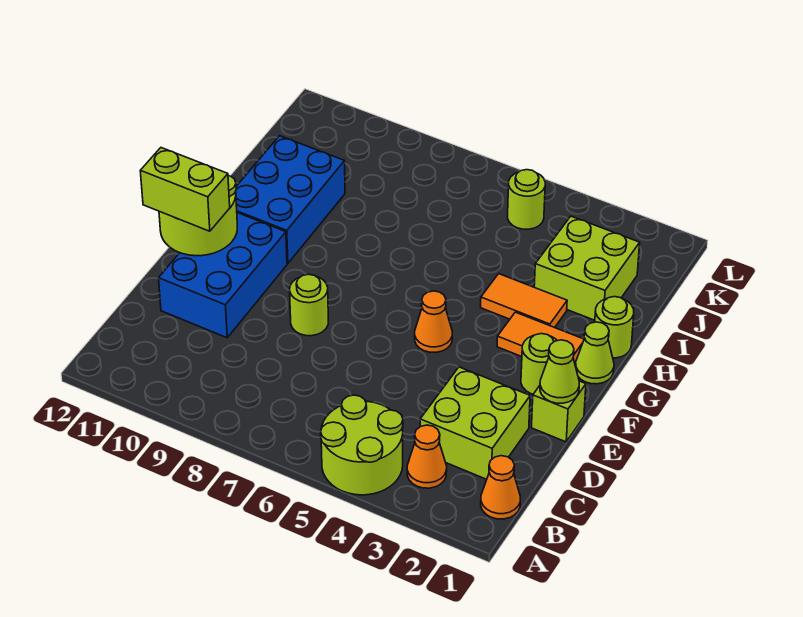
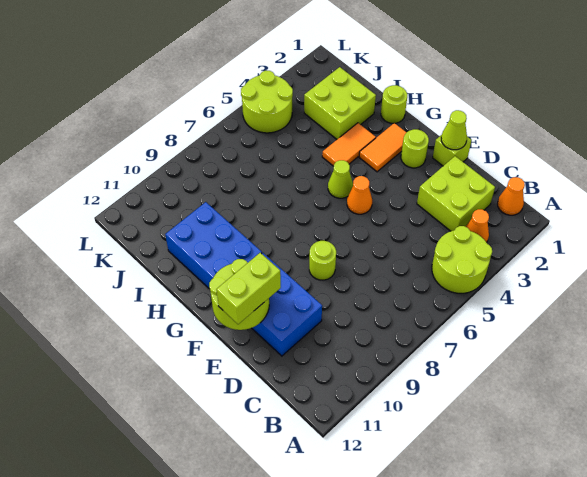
lime cone G1 level 1 -> lime cone G5 level 1
lime round brick K5 level 1 -> lime round brick K4:L5 level 1

